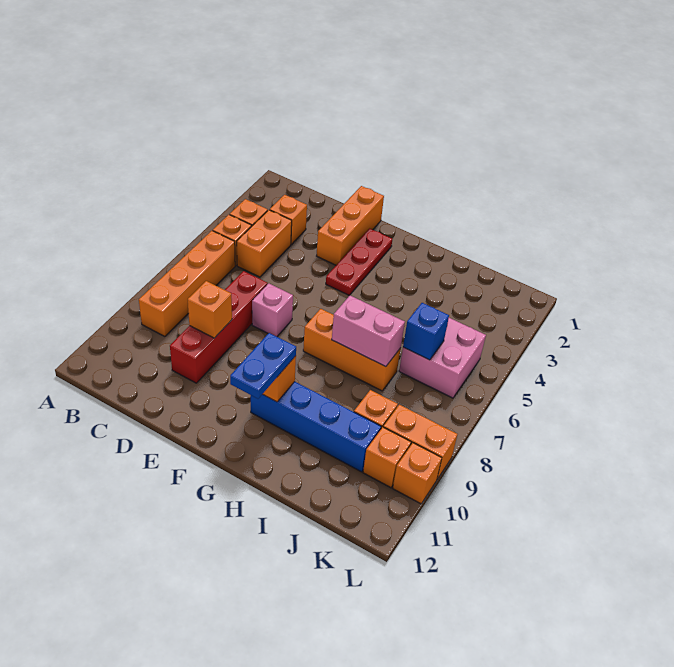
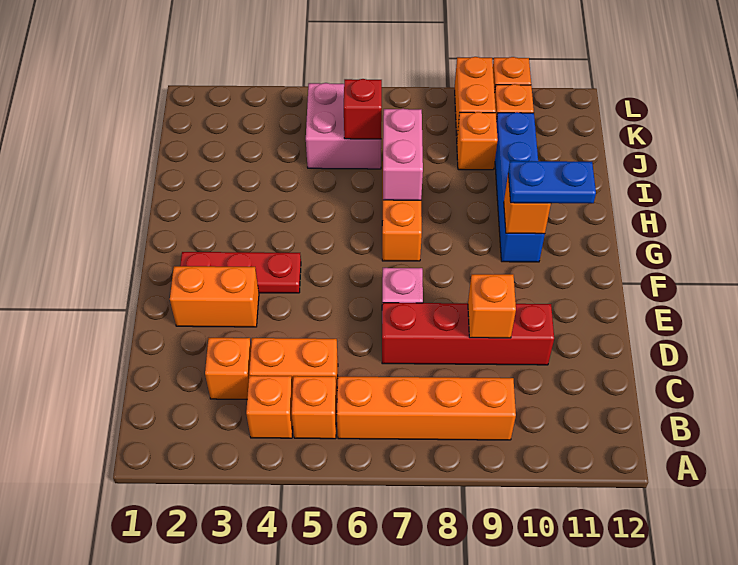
orange brick E1:E3 level 1 -> orange brick E2:E3 level 1
blue brick J6 level 2 -> red brick J6 level 2

